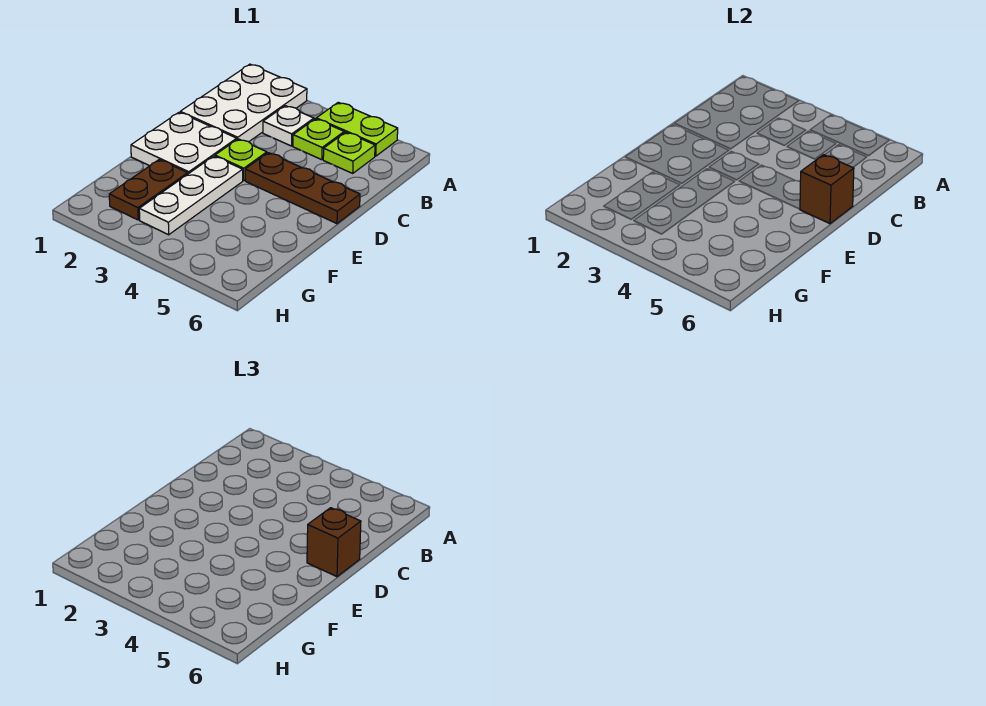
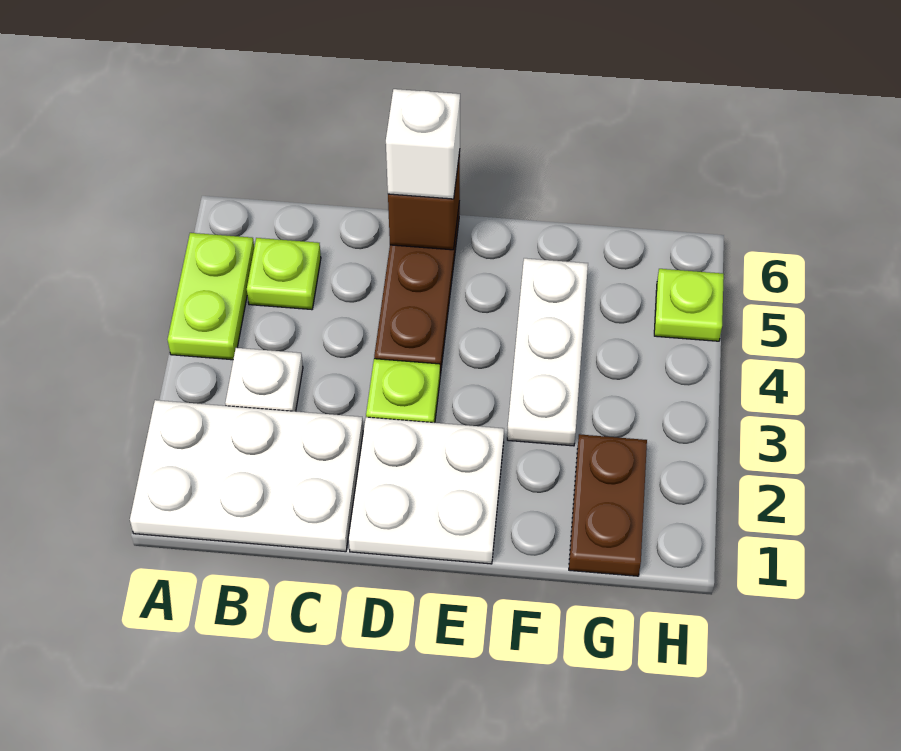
lime plate B4 level 1 -> lime plate H5 level 1
brown brick D6 level 3 -> white brick D6 level 3
white plate E3:G3 level 1 -> white plate F3:F5 level 1
brown plate F2:G2 level 1 -> brown plate G1:G2 level 1

